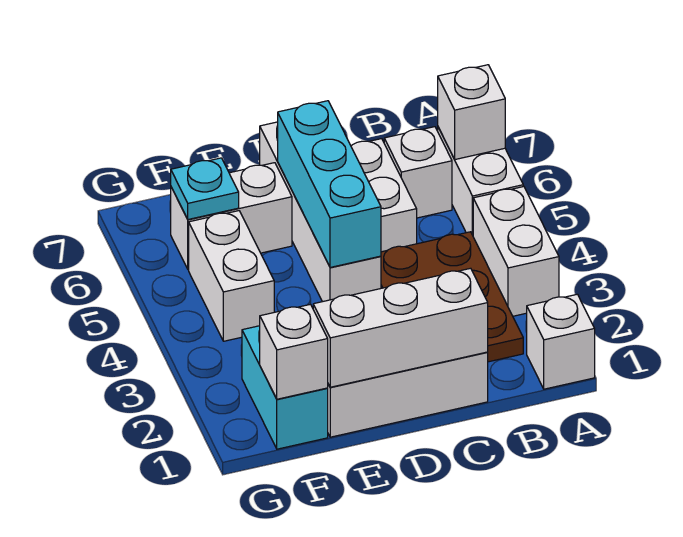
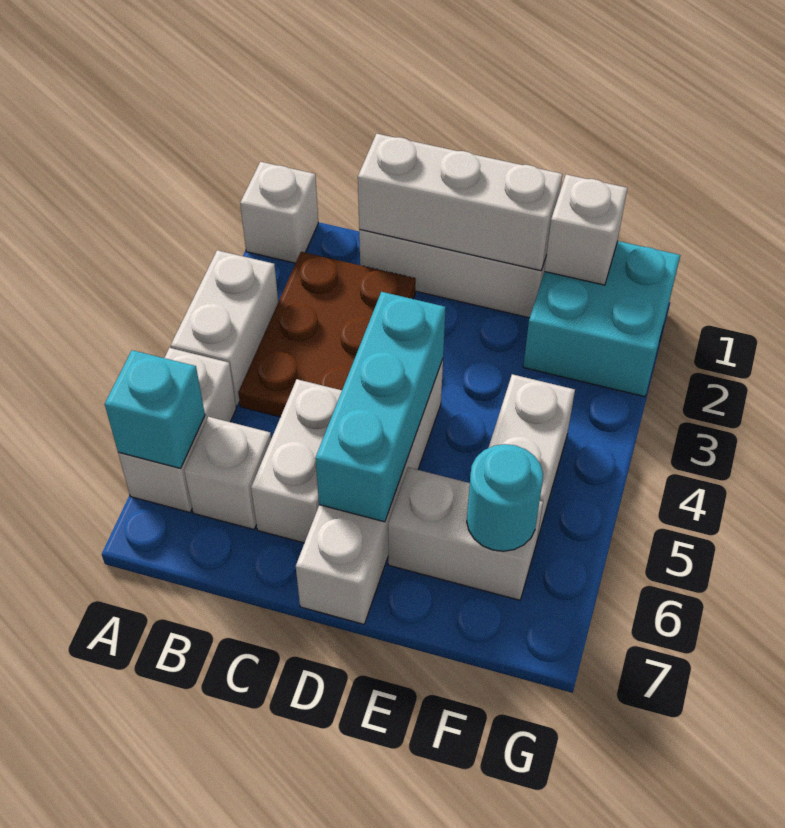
white brick A6 level 2 -> cyan brick A6 level 2
cyan brick F1:F2 level 1 -> cyan brick F1:G2 level 1
cyan plate F6 level 2 -> cyan round brick F6 level 2

